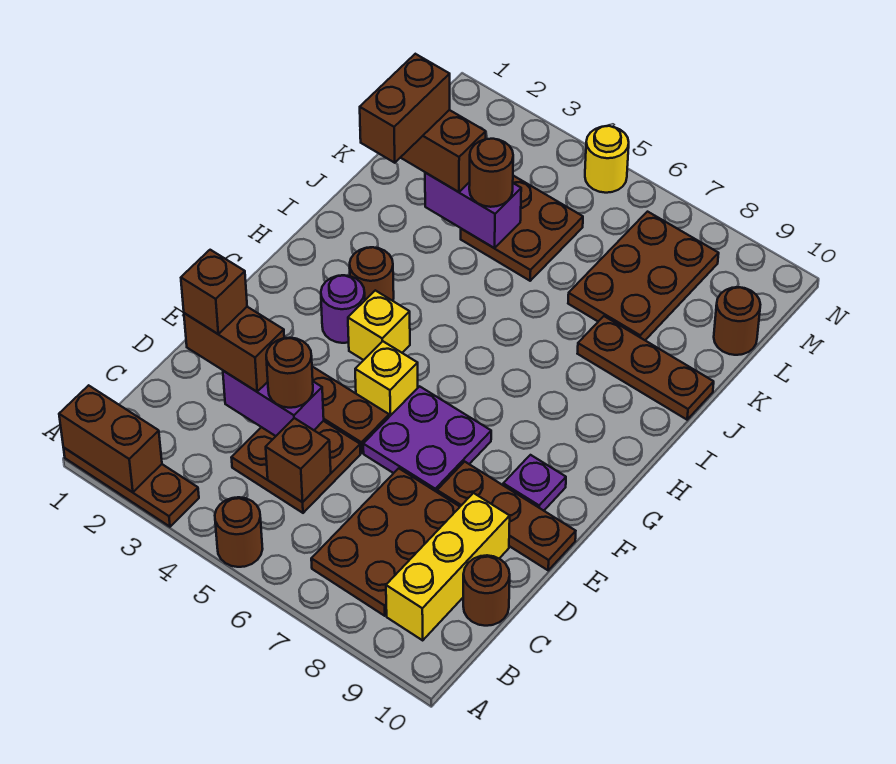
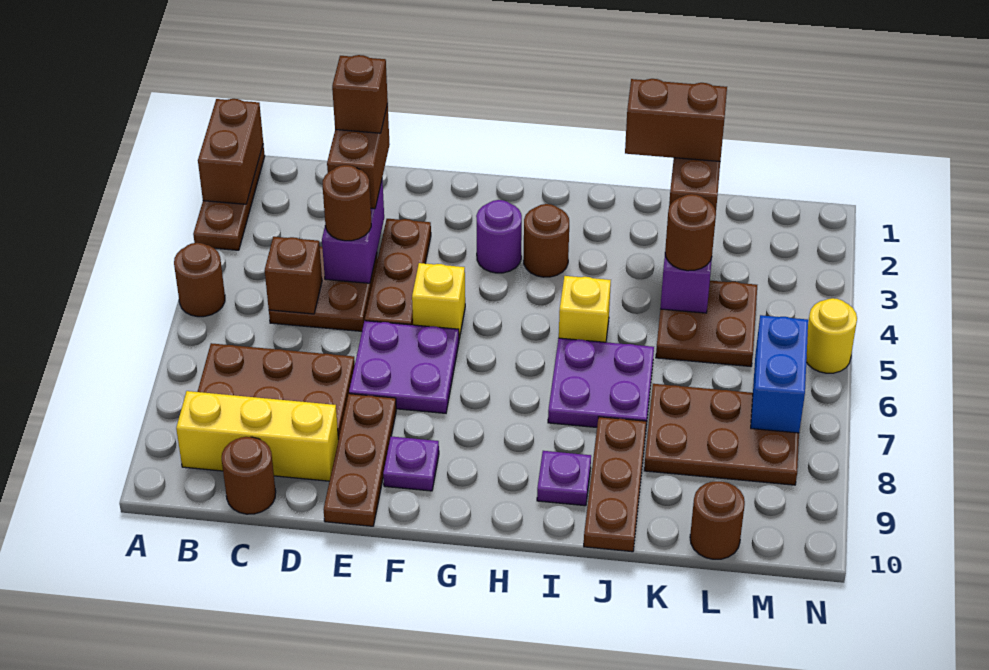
yellow brick G4 level 1 -> yellow brick I5 level 1
none -> purple plate I6:J7 level 1
none -> purple plate I9 level 1
none -> blue brick M6:M7 level 2

